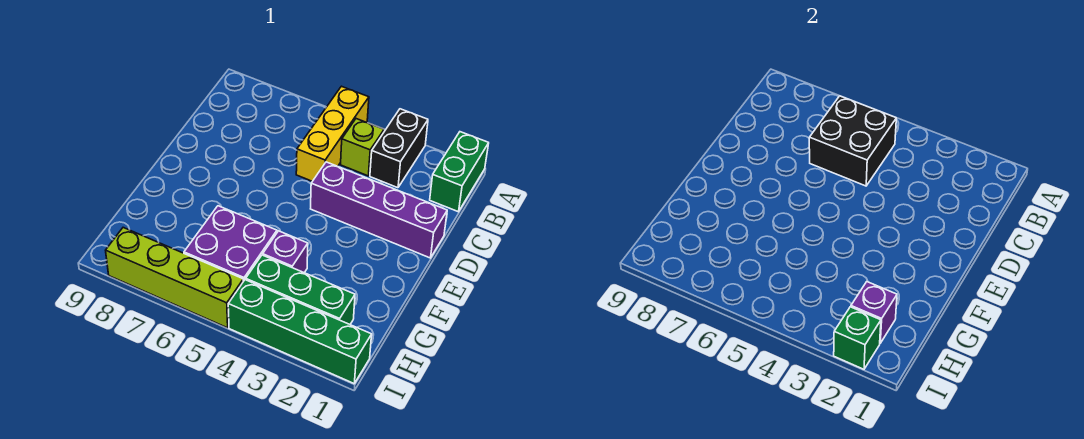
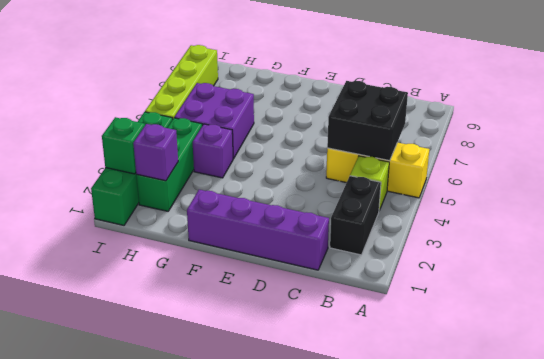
green brick A1:B1 level 1 -> none
black brick A3:B3 level 1 -> black brick B2:B3 level 1
purple brick D1:D4 level 1 -> purple brick C1:F1 level 1

